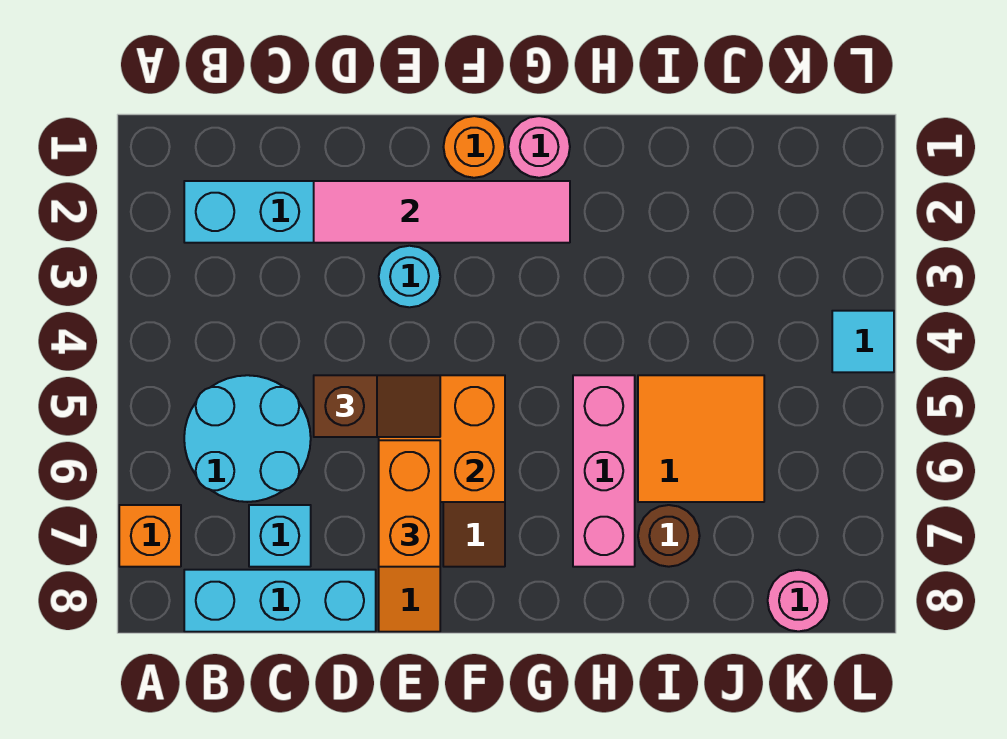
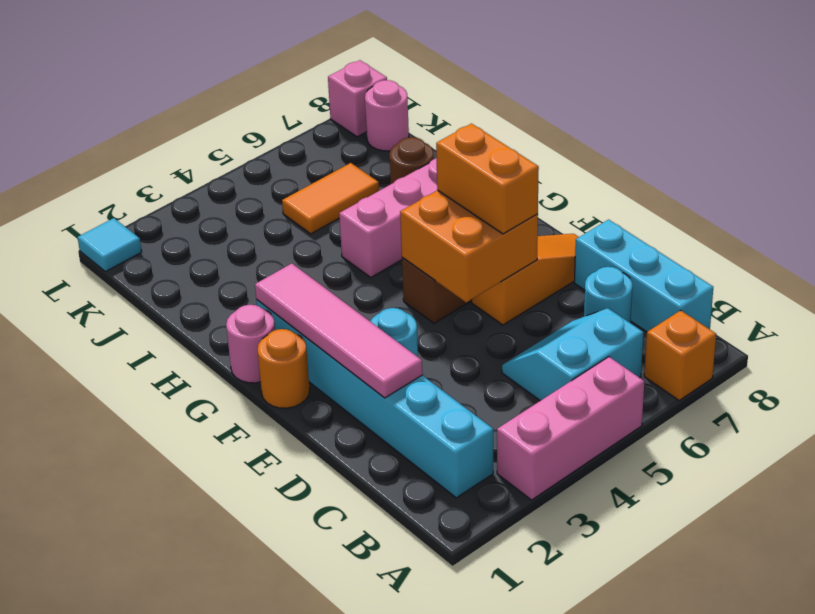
none -> pink brick A3:A5 level 1
cyan round brick B5:C6 level 1 -> cyan slope B5:C6 level 1 top B
cyan brick C7 level 1 -> cyan round brick C7 level 1
brown slope D5:E5 level 3 top D -> none
orange brick E6:E7 level 3 -> orange brick E6:F6 level 3
orange tile I5:J6 level 1 -> orange tile J5:J6 level 1
cyan tile L4 level 1 -> cyan tile L1 level 1
none -> pink brick L8 level 1

